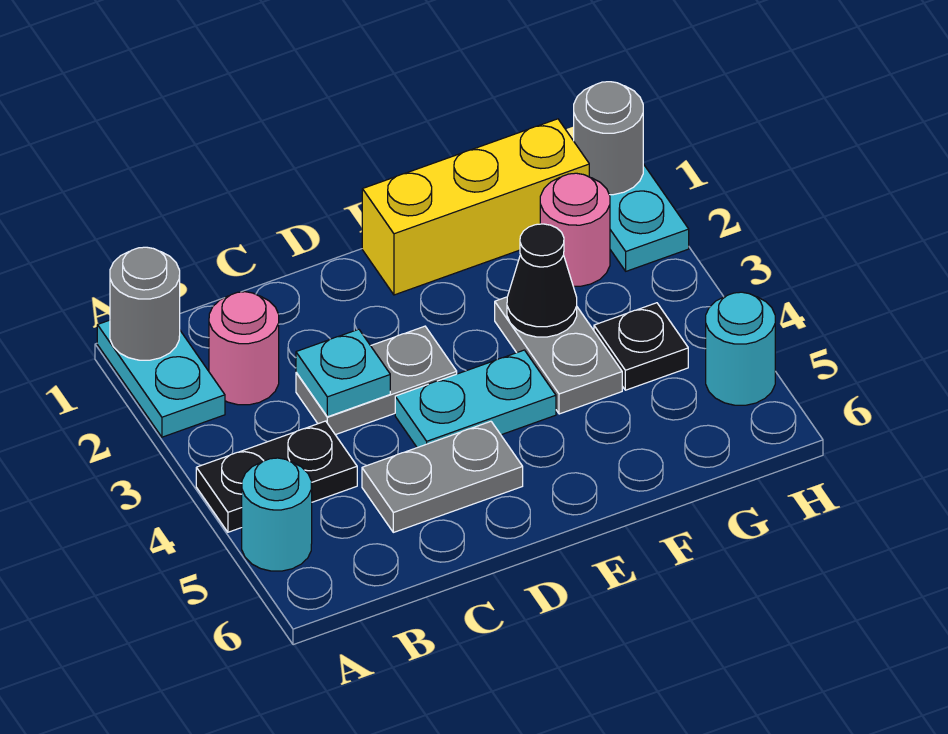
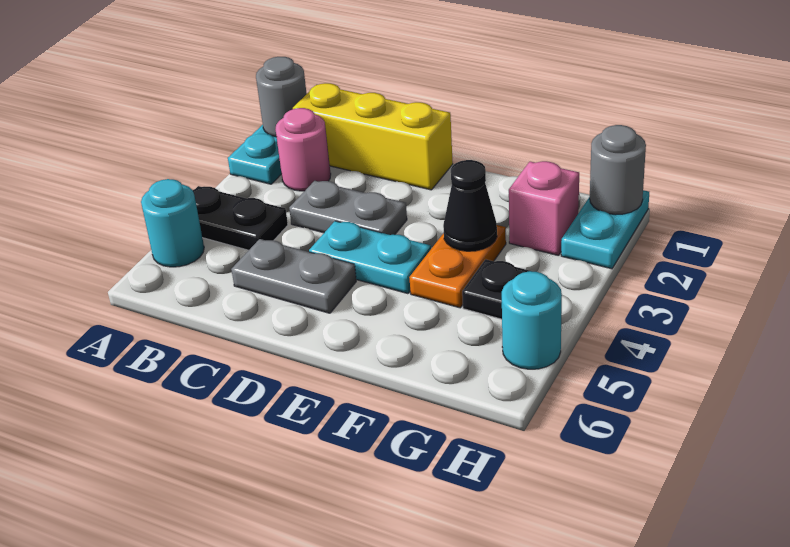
cyan plate C3 level 2 -> none
yellow brick E1:G1 level 1 -> yellow brick B1:D1 level 1
grey plate F3:F4 level 1 -> orange plate F3:F4 level 1
pink round brick G2 level 1 -> pink brick G2 level 1

